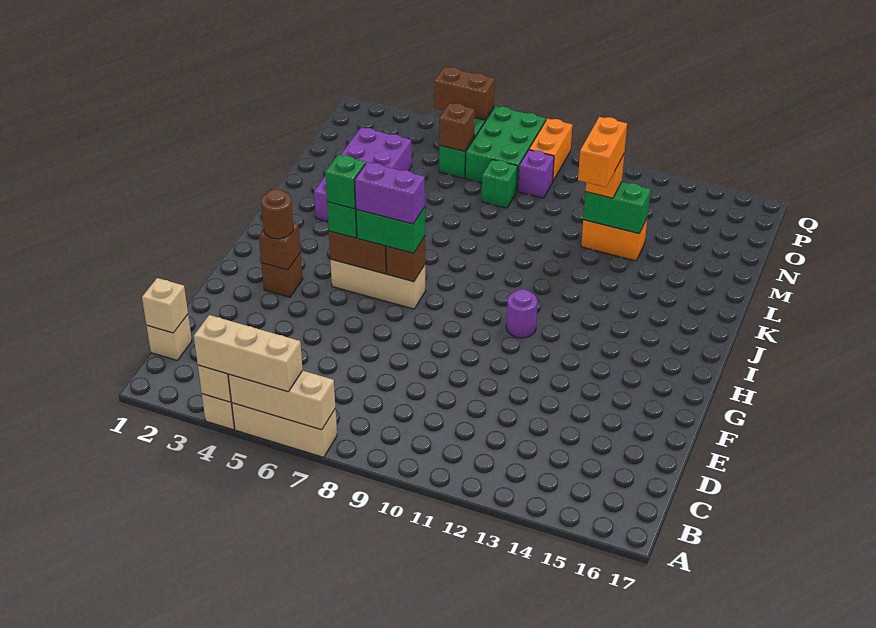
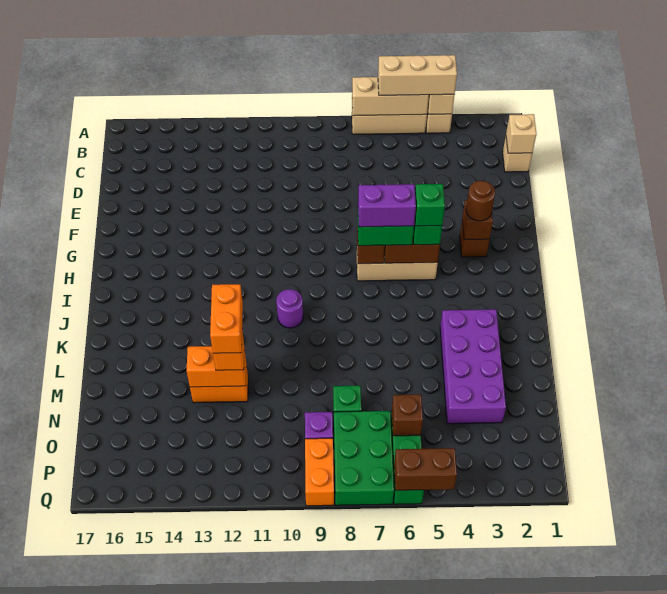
purple round brick H11 level 1 -> purple round brick J10 level 1
green brick M12:M13 level 2 -> orange brick M12:M13 level 2

